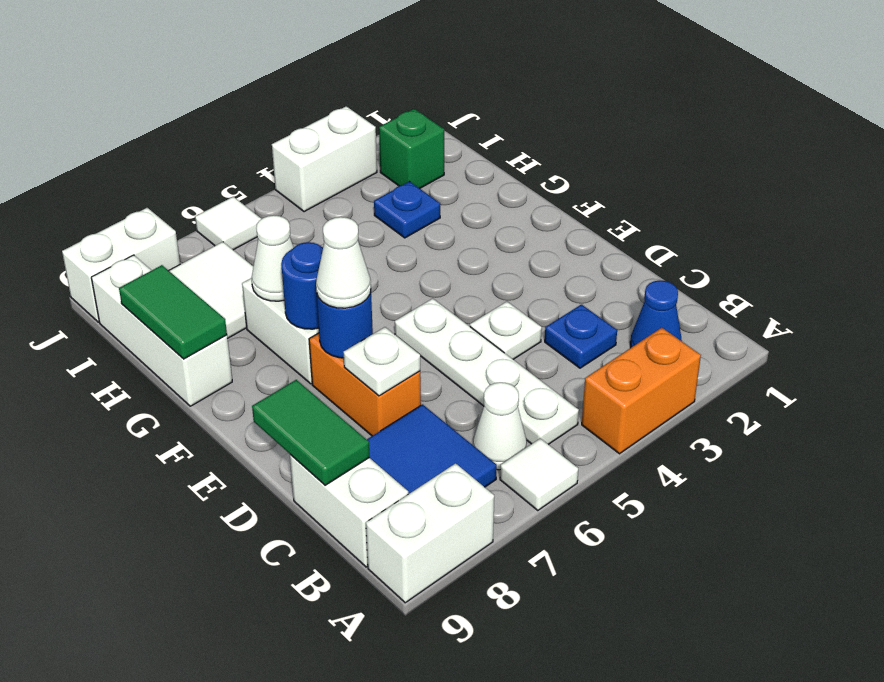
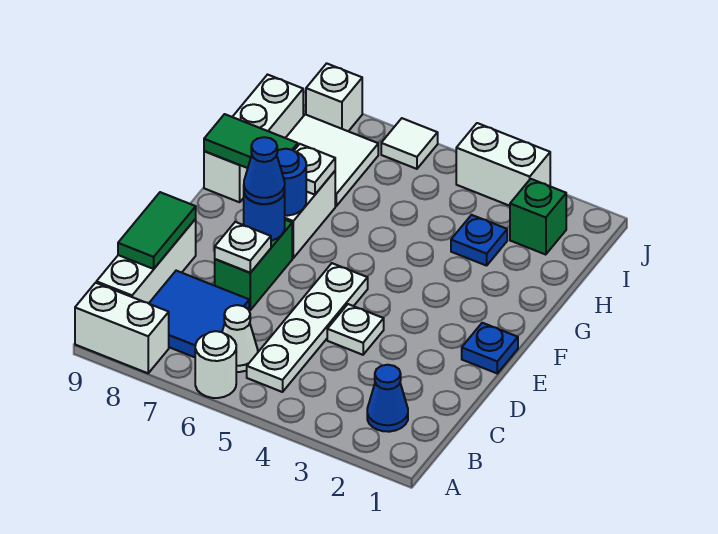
orange brick A3:A4 level 1 -> none
white tile A6 level 1 -> white round brick A6 level 1
white brick B9:C9 level 1 -> white brick B9:D9 level 1
blue plate C3 level 1 -> blue plate E1 level 1
orange brick D7:E7 level 1 -> green brick D7:E7 level 1
white cone E7 level 3 -> blue cone E7 level 3
white cone G7 level 2 -> white plate G7 level 2
green tile G9:H9 level 2 -> green tile G8:G9 level 2
white brick J8:J9 level 1 -> white brick J8 level 1

